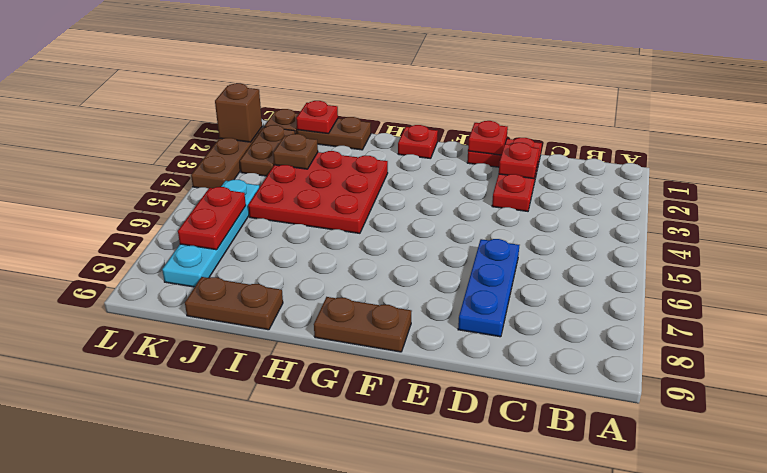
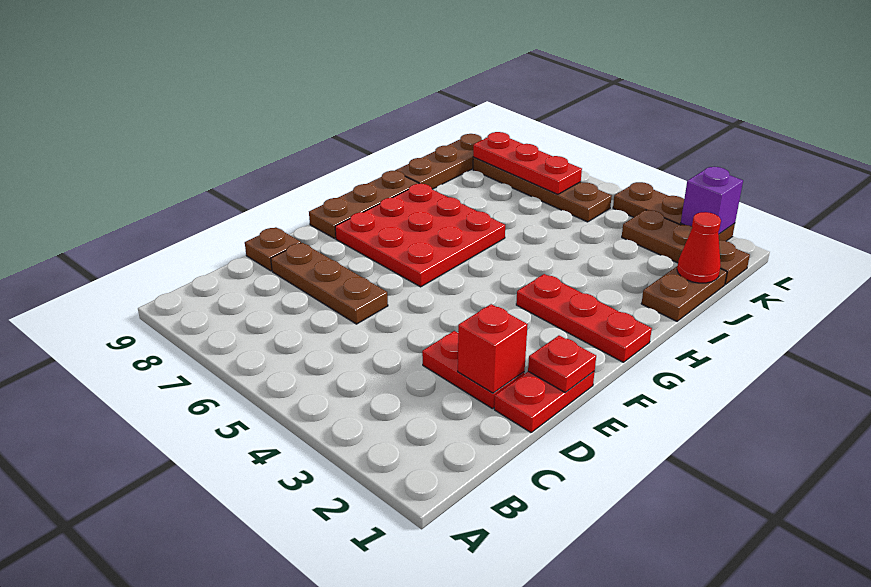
red plate D2 level 2 -> red brick D2 level 2
blue plate D6:D8 level 1 -> brown plate D6:D8 level 1
brown plate F9:G9 level 1 -> brown plate F9:H9 level 1
red plate G1 level 1 -> red plate G1:G3 level 1
red plate H3:J5 level 1 -> red plate F6:H8 level 1
brown plate I9:J9 level 1 -> brown plate I9:K9 level 1
red plate J1 level 2 -> red cone J1 level 2
brown plate J3 level 2 -> brown plate D9 level 1
cyan plate K5:K8 level 1 -> brown plate K5:K8 level 1
red plate K6:K7 level 2 -> red plate K6:K8 level 2
brown brick L2 level 2 -> purple brick L2 level 2

